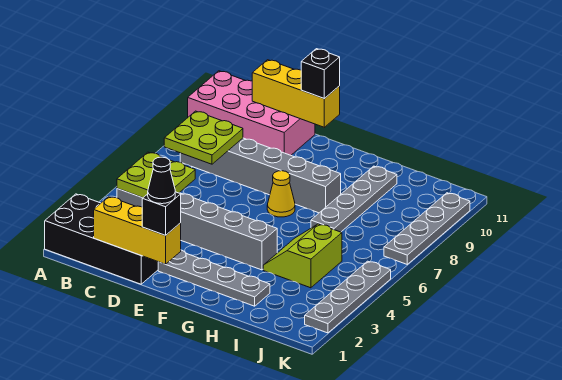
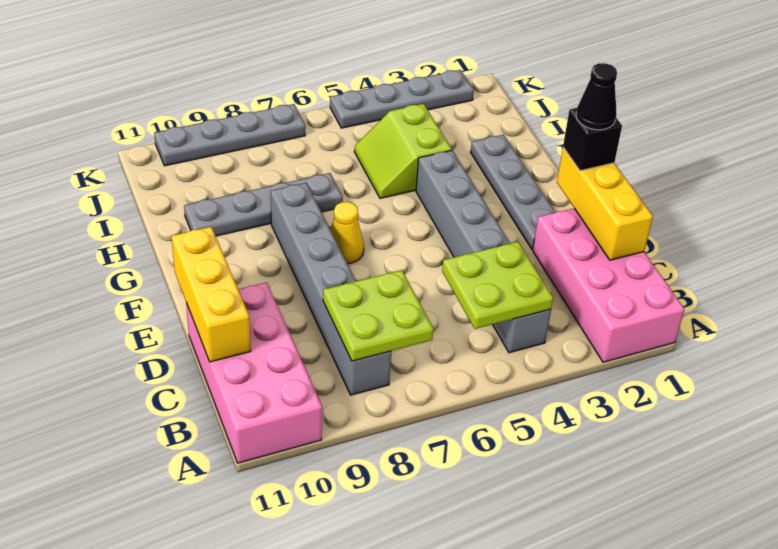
black brick A1:D2 level 1 -> pink brick A1:D2 level 1
black brick E11 level 3 -> none
lime slope H4:I5 level 1 top I -> lime slope H4:I5 level 1 top 4

